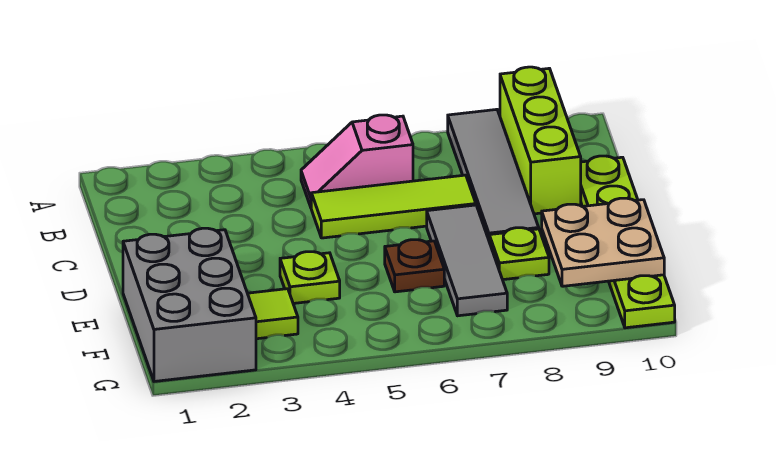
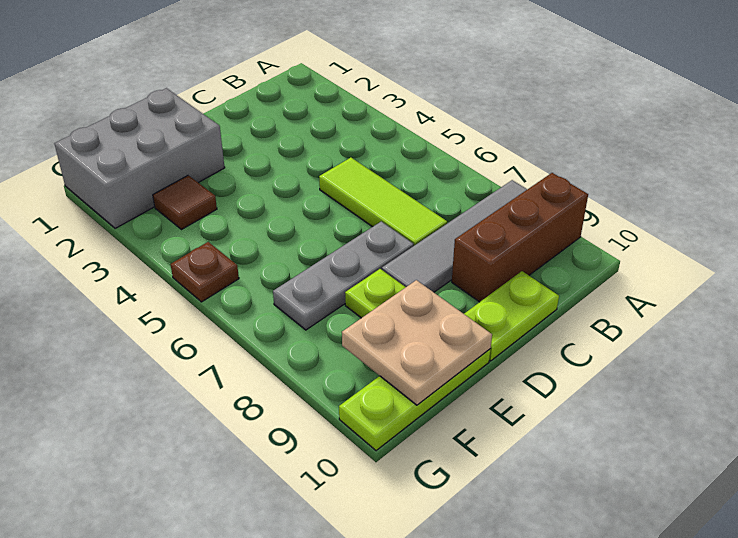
lime brick A9:C9 level 1 -> brown brick A9:C9 level 1
pink slope B5:B6 level 1 top 6 -> none
grey tile D7:F7 level 1 -> grey plate D7:F7 level 1
lime plate E4 level 1 -> none
brown plate E6 level 1 -> brown plate G5 level 1
lime tile F3 level 1 -> brown tile F3 level 1

